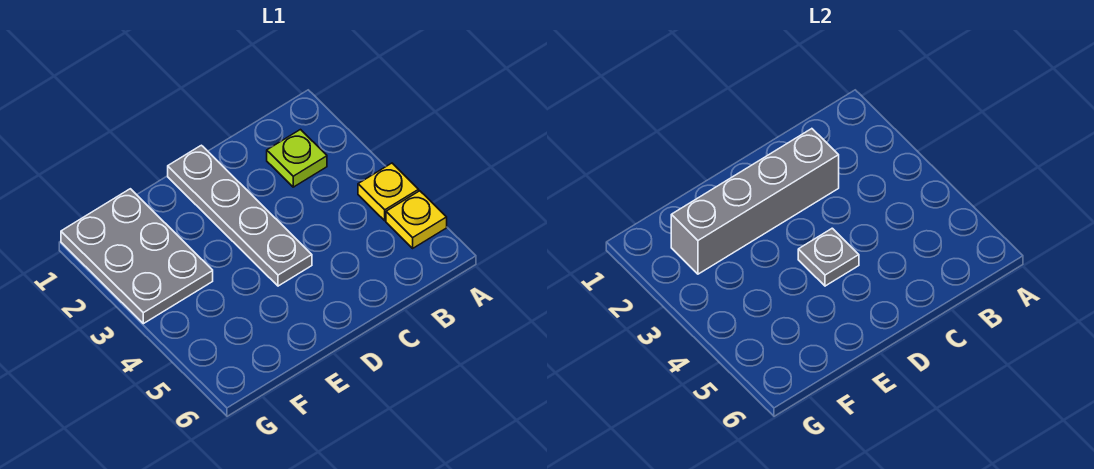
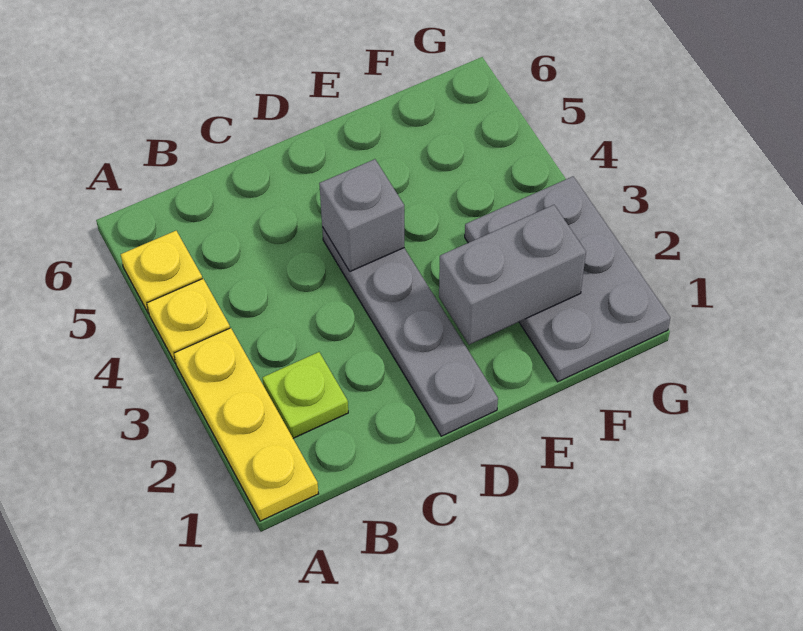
none -> yellow plate A1:A3 level 1
grey brick C2:F2 level 2 -> grey brick E2:F2 level 2
grey plate D4 level 2 -> grey brick D4 level 2

